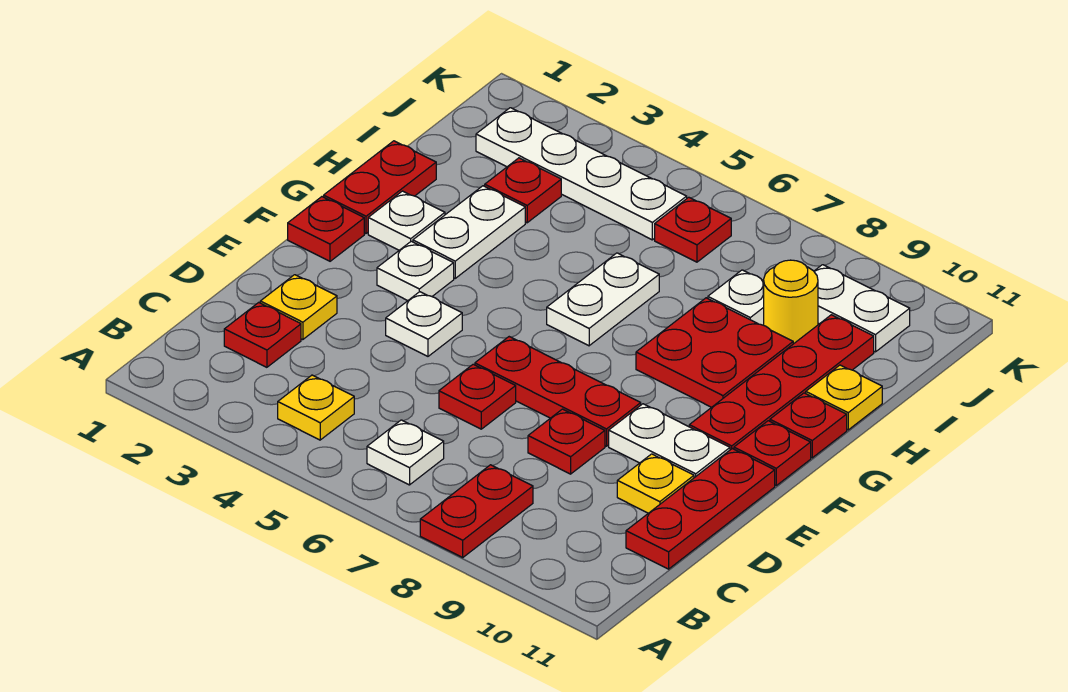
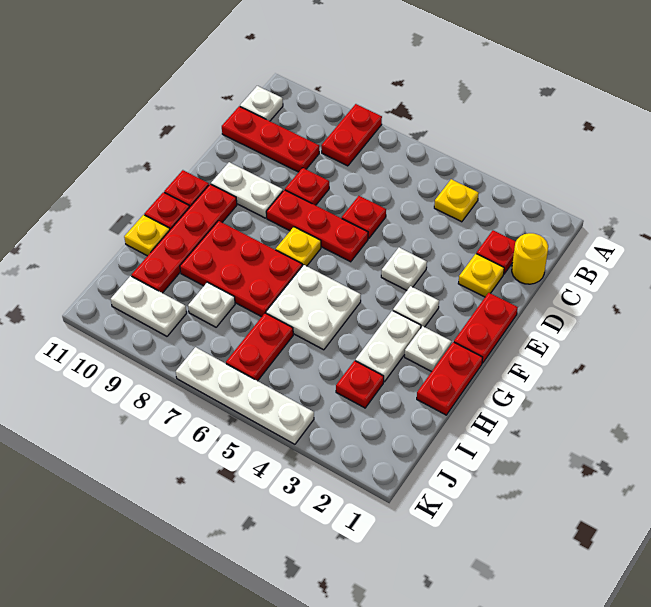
white plate B6 level 1 -> white plate B11 level 1
red plate C11:E11 level 1 -> red plate C9:C11 level 1
yellow plate D10 level 1 -> yellow plate F7 level 1
red plate F1 level 1 -> red plate E1:F1 level 1
white plate G6:H6 level 1 -> white plate G5:H6 level 1
red plate G8:H9 level 1 -> red plate G7:H9 level 1
yellow round brick I9 level 1 -> yellow round brick C1 level 1
white plate J2:J5 level 1 -> white plate K4:K7 level 1
red plate J6 level 1 -> red plate I6:J6 level 1

